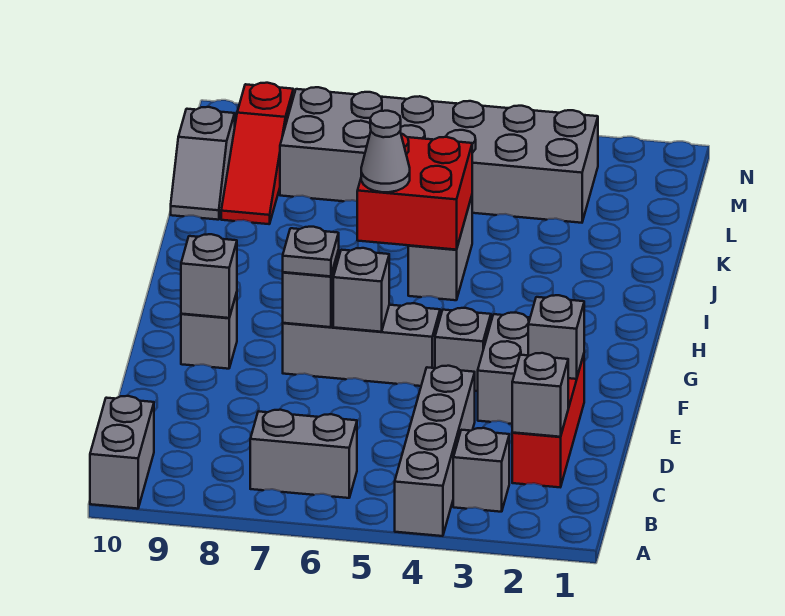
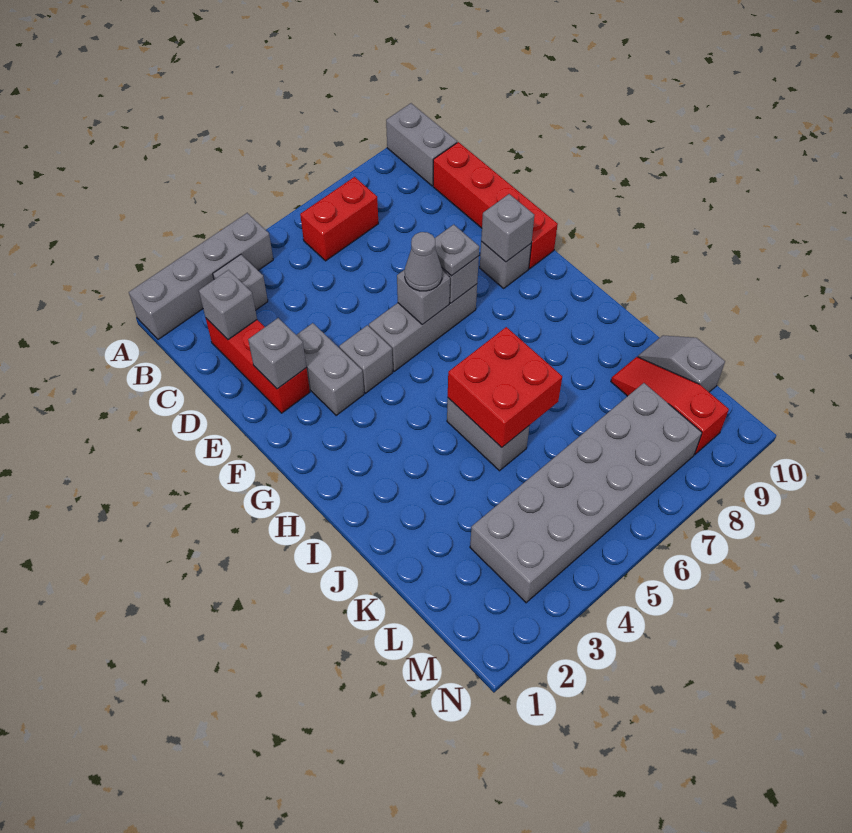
grey brick A4:D4 level 1 -> grey brick A1:A4 level 1
grey brick B6:B7 level 1 -> red brick B6:B7 level 1
none -> red brick C10:F10 level 1
grey cone I6 level 3 -> grey cone F6 level 3

